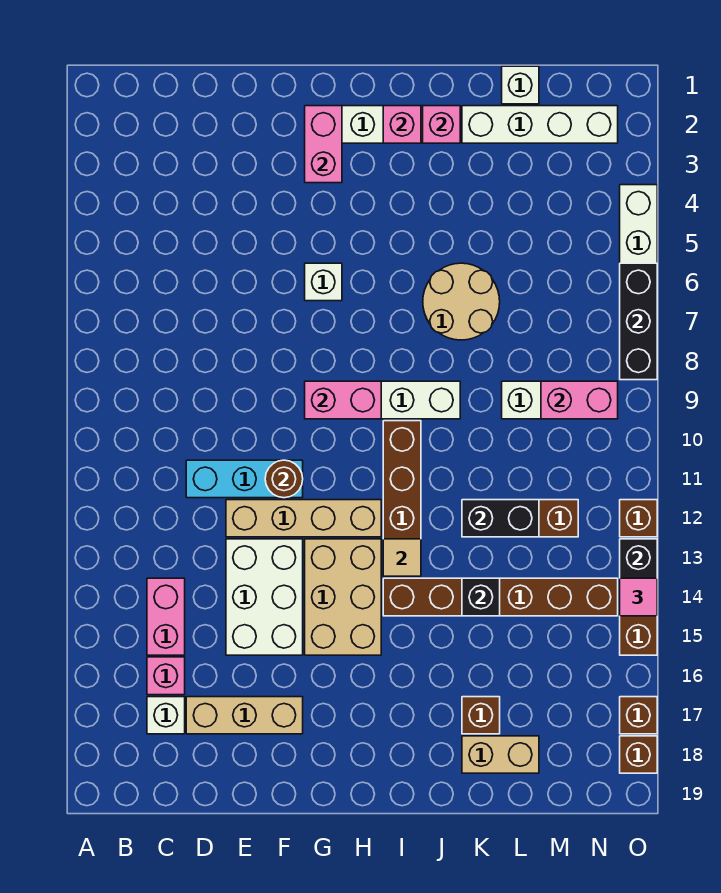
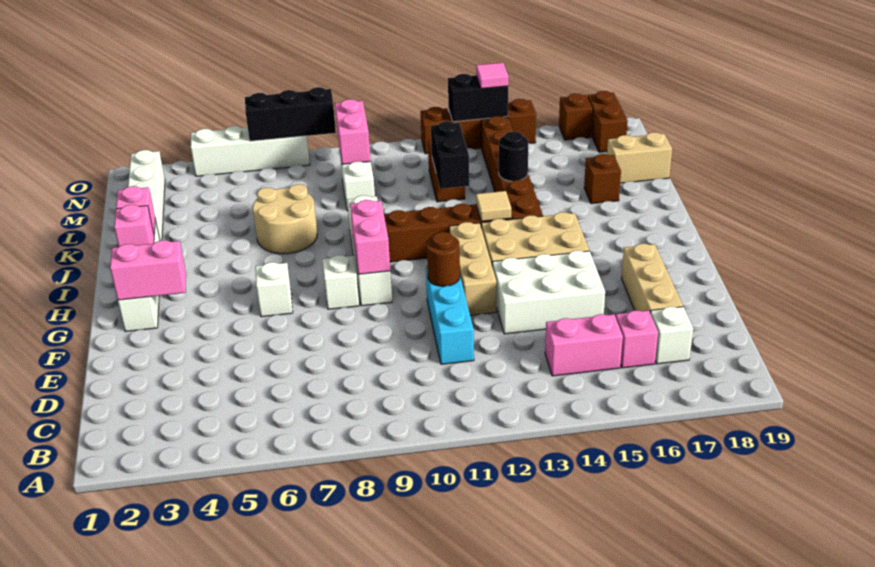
tan brick E12:H12 level 1 -> tan brick F12:H12 level 1
black brick K14 level 2 -> black round brick K14 level 2
tan brick K18:L18 level 1 -> tan brick L18:L19 level 1
white brick L1 level 1 -> white brick G8 level 1
brown brick O18 level 1 -> brown brick N18:O18 level 1

